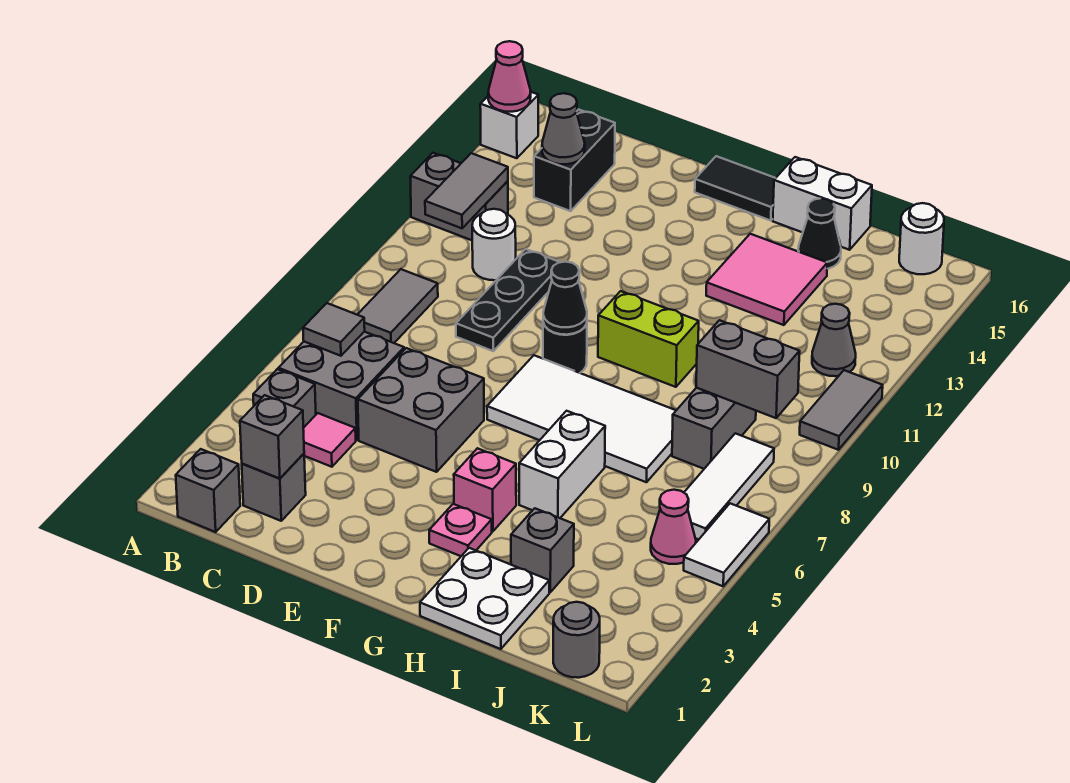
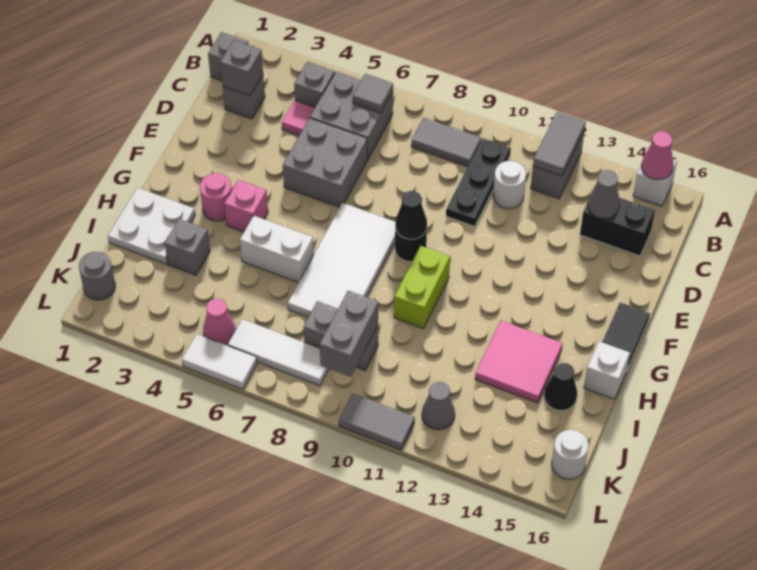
grey tile B11:B12 level 2 -> grey tile A12:B12 level 2
black plate D9:D11 level 1 -> black plate B10:D10 level 1
pink plate G3 level 1 -> pink round brick G3 level 1
white brick H16:I16 level 1 -> white brick H16 level 1

